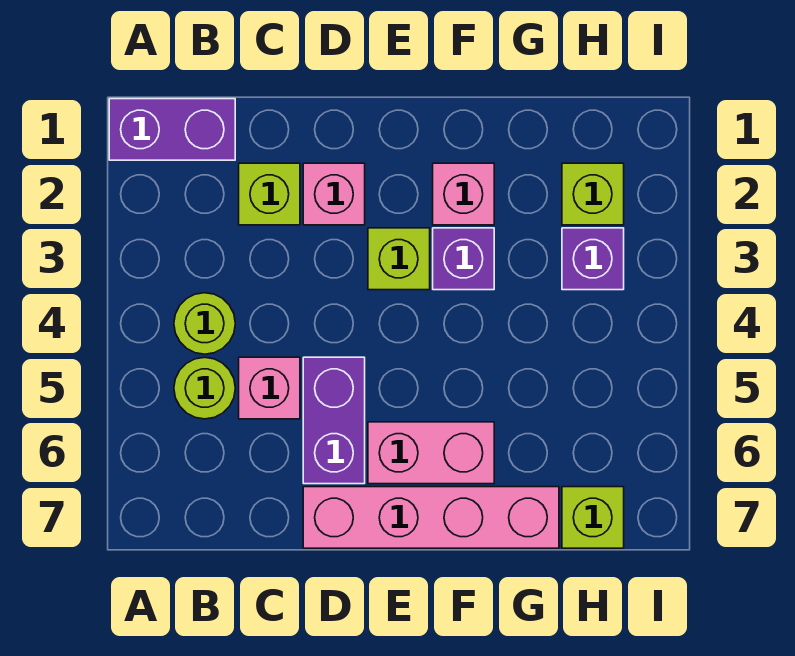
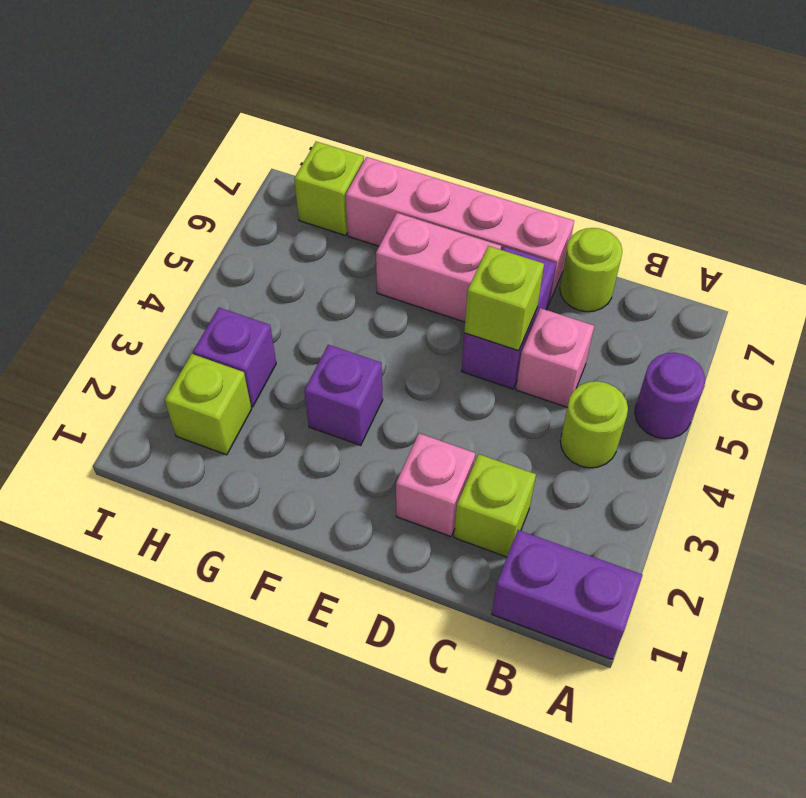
none -> purple round brick A5 level 1
lime round brick B5 level 1 -> lime round brick C7 level 1
lime brick E3 level 1 -> lime brick D5 level 2
pink brick F2 level 1 -> none

